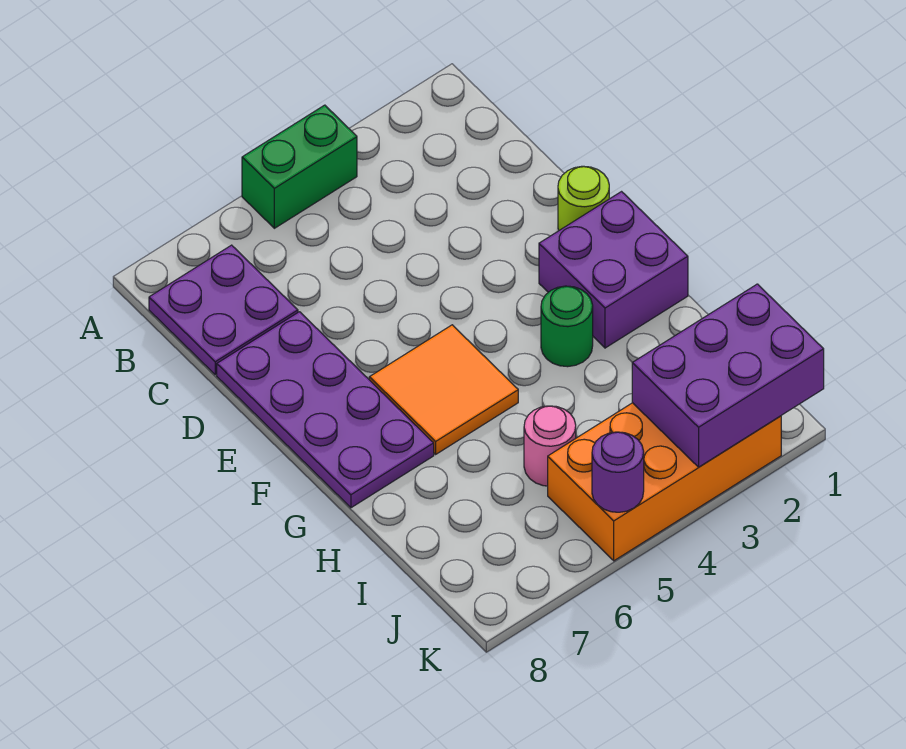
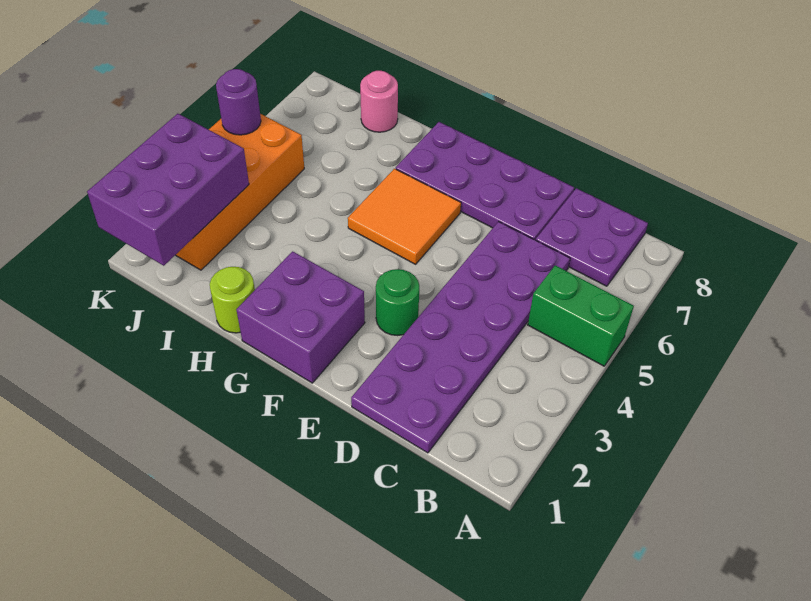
green brick A4:A5 level 1 -> green brick A5:B5 level 1
none -> purple plate C1:D6 level 1
lime round brick E1 level 1 -> lime round brick H1 level 1
green round brick G3 level 1 -> green round brick E3 level 1
pink round brick I5 level 1 -> pink round brick I8 level 1

